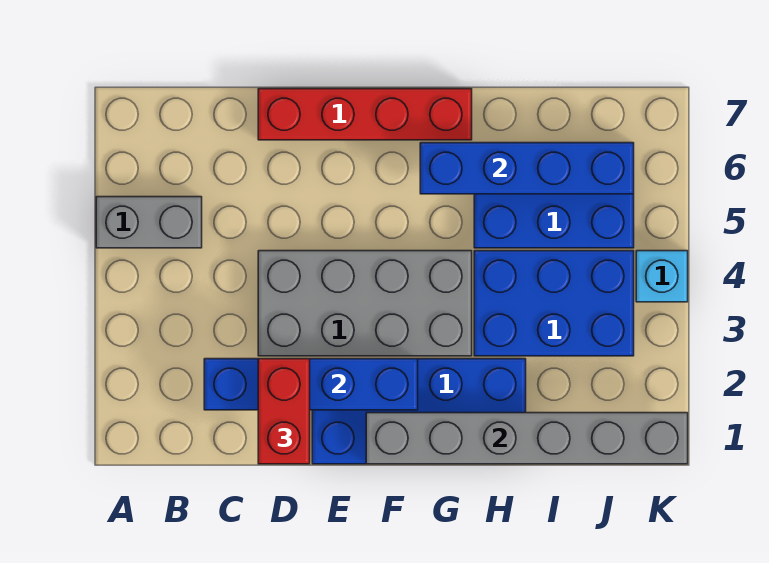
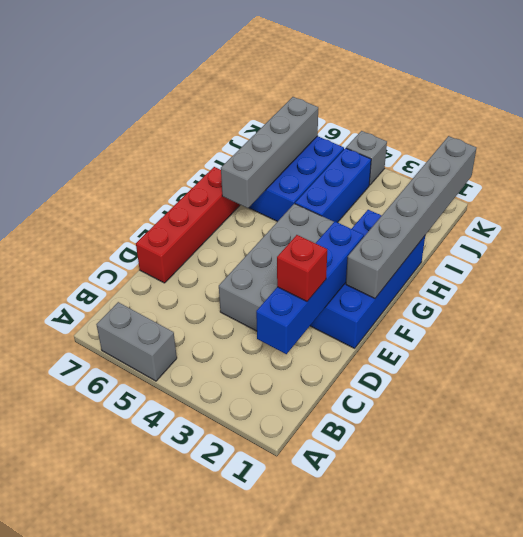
grey brick A5:B5 level 1 -> grey brick A5:A6 level 1
red brick D1:D2 level 3 -> red brick D2 level 3
blue brick G6:J6 level 2 -> grey brick G6:J6 level 2
blue brick H3:J4 level 1 -> blue brick H4:J4 level 1
cyan brick K4 level 1 -> grey brick K4 level 1

